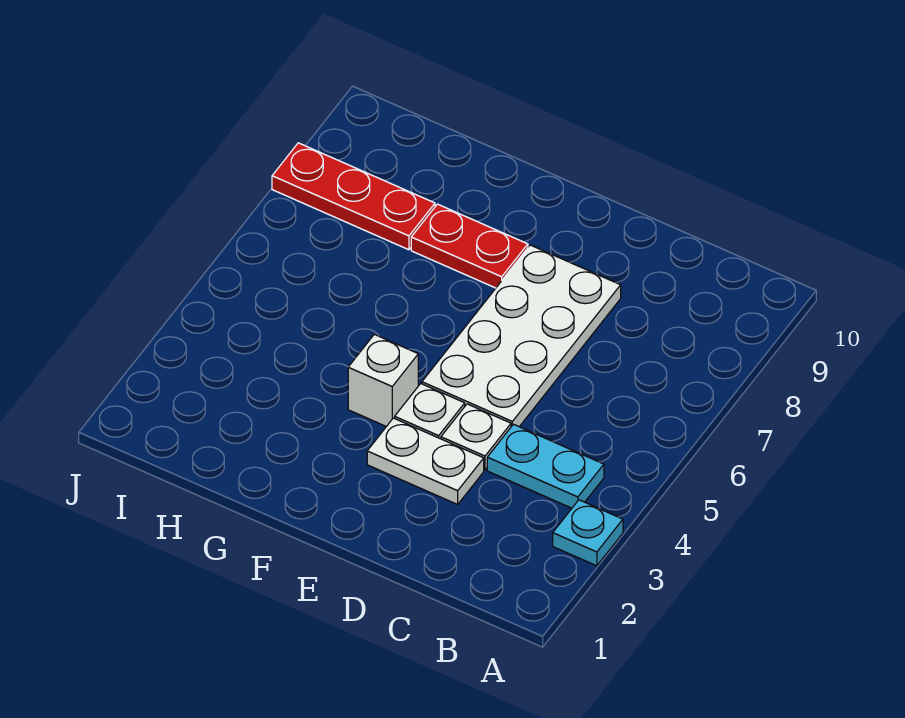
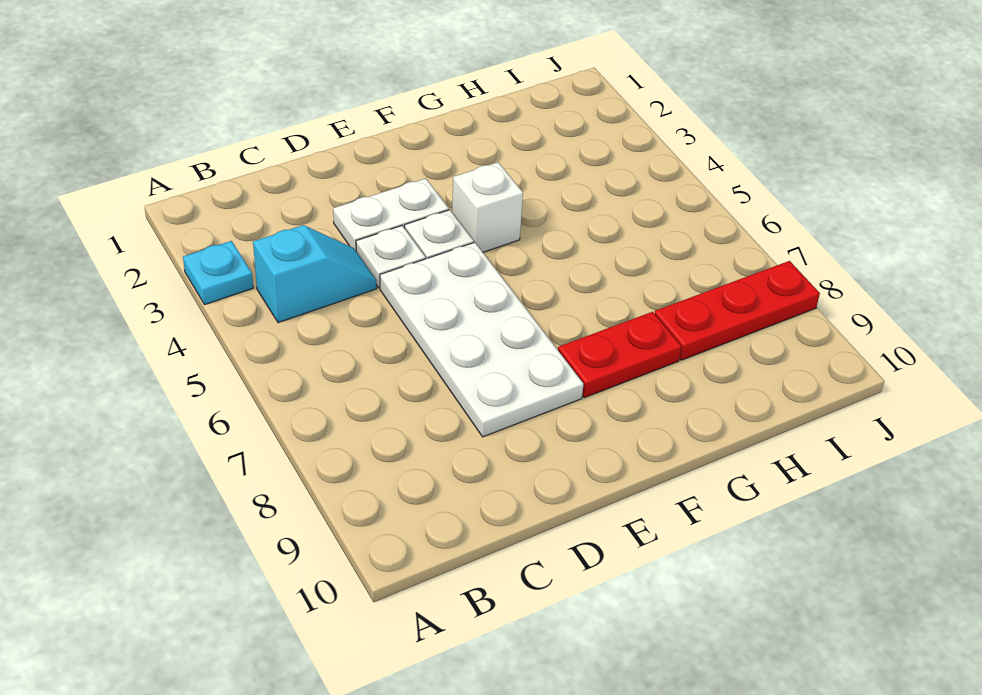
cyan plate B4:C4 level 1 -> cyan slope B4:C4 level 1 top B

